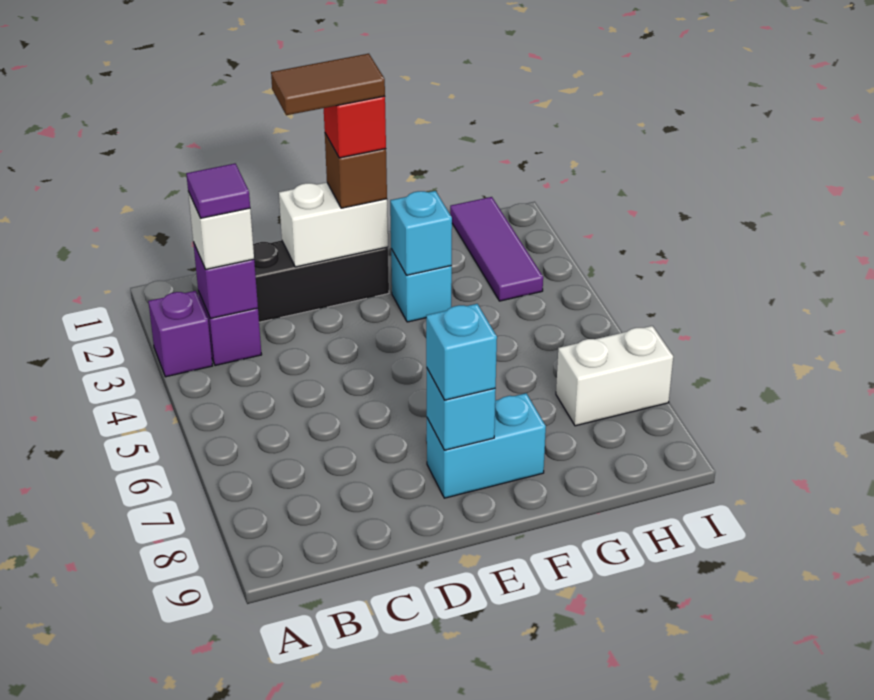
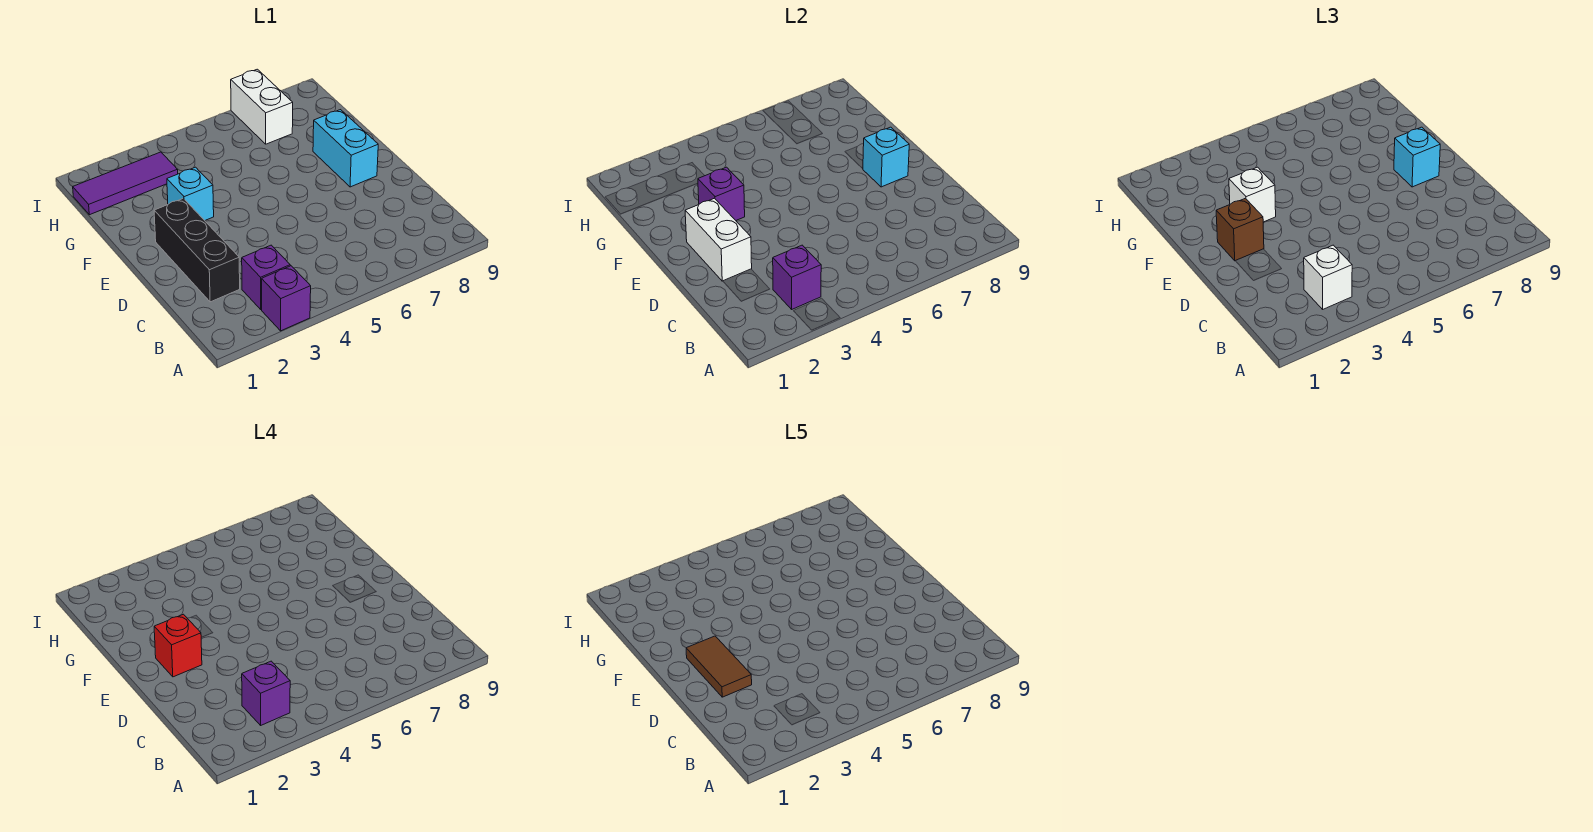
purple tile B3 level 4 -> purple brick B3 level 4
cyan brick F3 level 2 -> purple brick F3 level 2
none -> white brick F3 level 3

